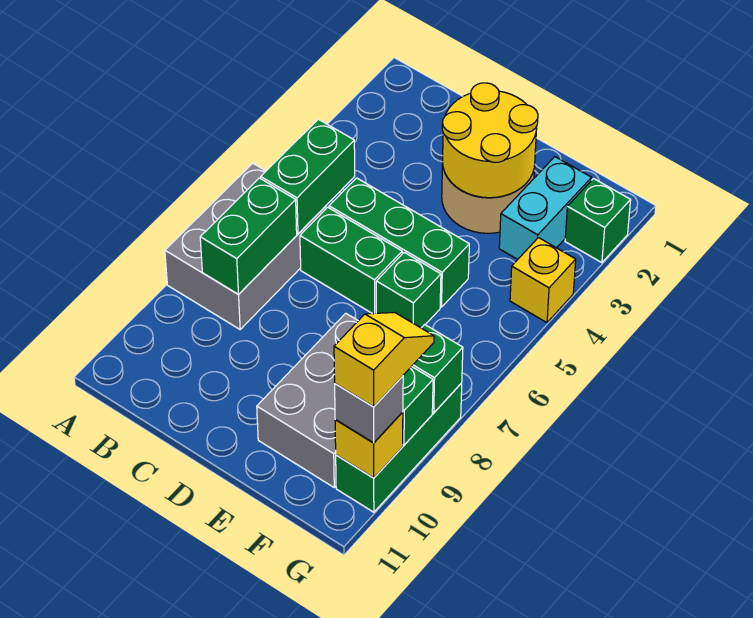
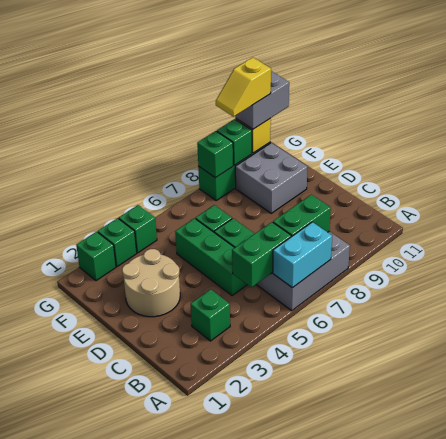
none -> green brick B3 level 1
yellow round brick D2:E3 level 2 -> none
grey brick E8:F10 level 1 -> grey brick E9:F10 level 1
cyan brick F2:F3 level 1 -> cyan brick A6:A7 level 2
none -> green brick G3 level 1
yellow brick G4 level 1 -> green brick G4 level 1
grey brick G10 level 3 -> grey brick G10:G11 level 3

